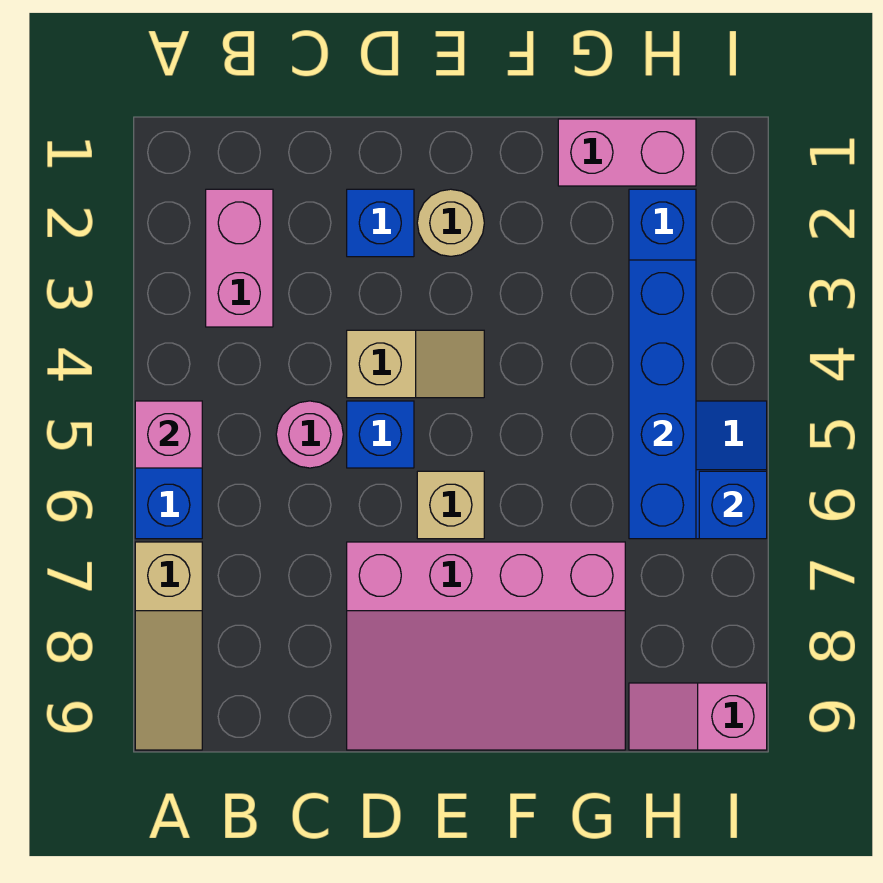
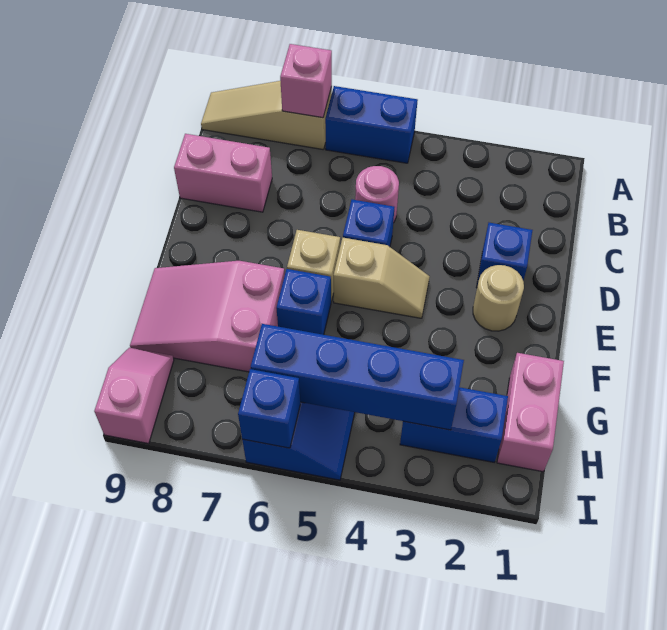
pink brick A5 level 2 -> pink brick A7 level 2
pink brick B2:B3 level 1 -> pink brick C8:C9 level 1
tan slope D4:E4 level 1 top D -> tan slope E4:E5 level 1 top 5
pink slope D7:G9 level 1 top 7 -> pink slope F7:G9 level 1 top 7
none -> blue brick F6 level 1

